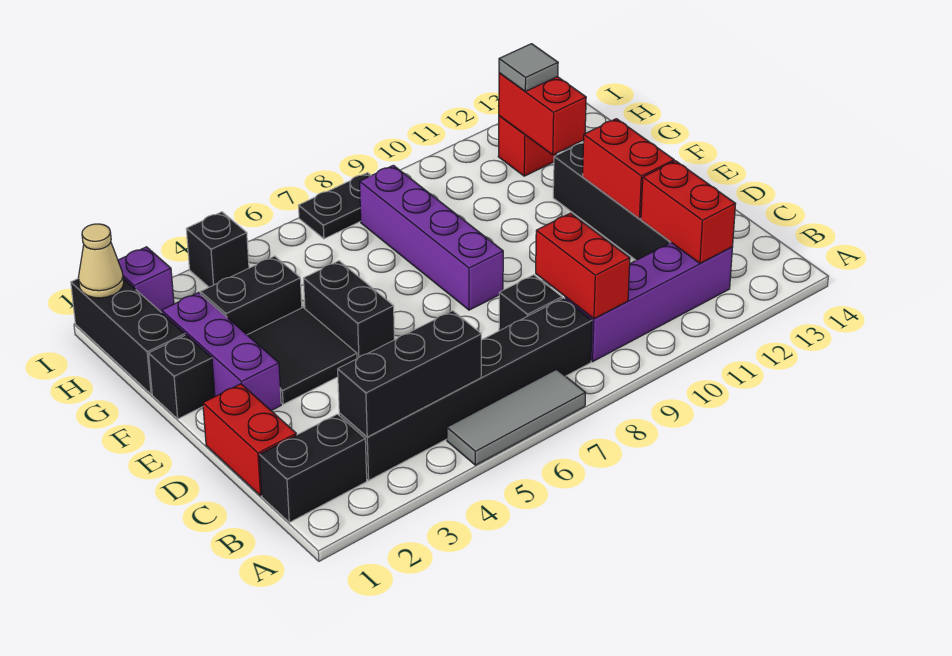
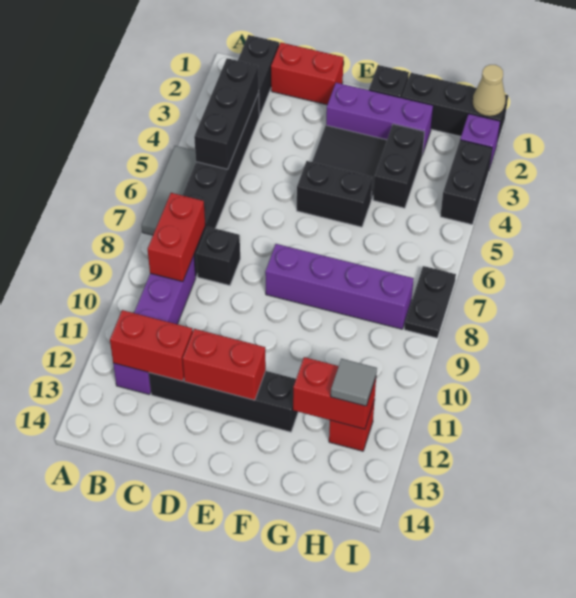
red brick B9:C9 level 2 -> red brick B8:B9 level 2
black brick I4 level 1 -> black brick I3:I4 level 1

